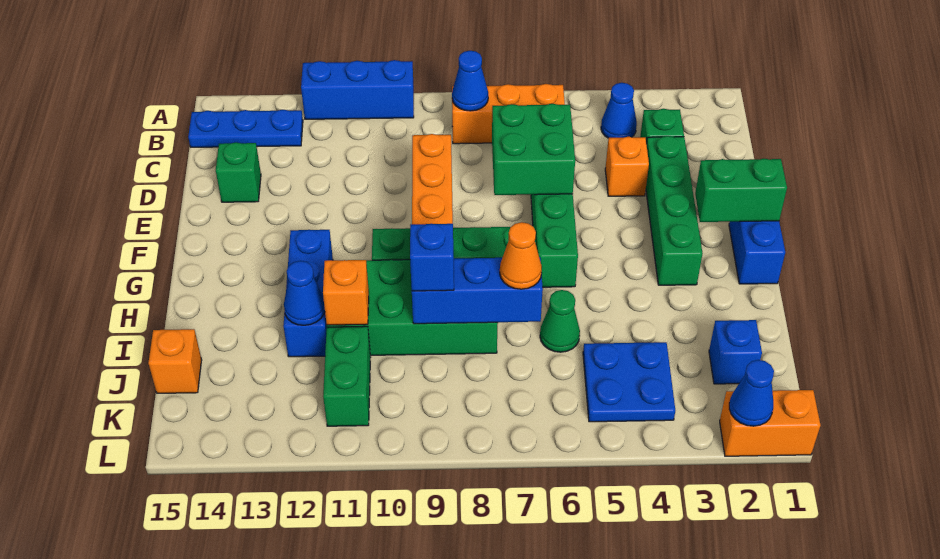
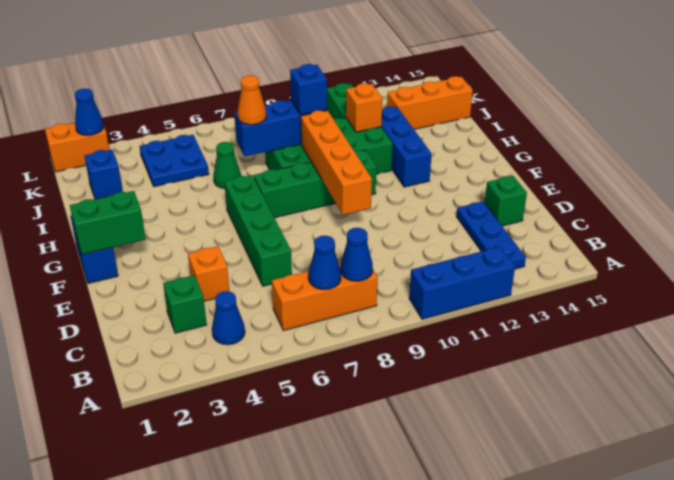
blue plate B13:B15 level 1 -> blue plate B13:D13 level 1
green brick D3:G3 level 1 -> none
green brick D6:E7 level 2 -> none
blue cone I12 level 2 -> blue cone B7 level 2
orange brick J15 level 1 -> orange brick J13:J15 level 1

